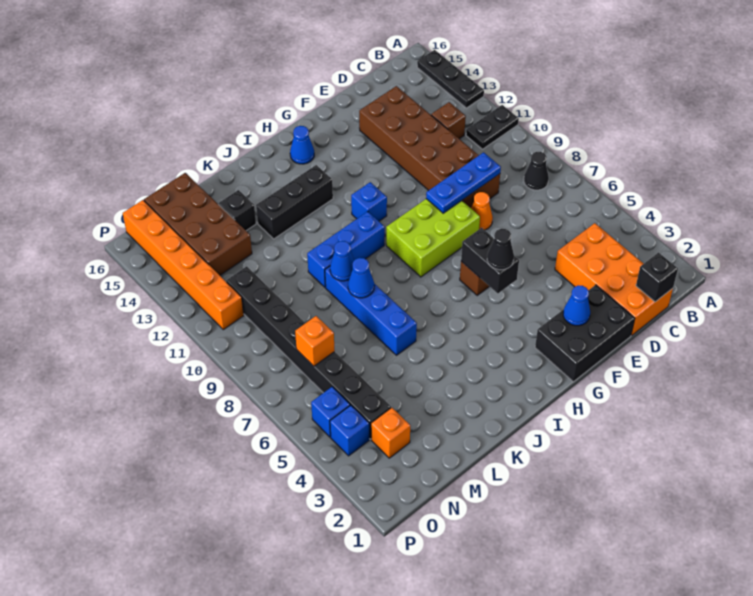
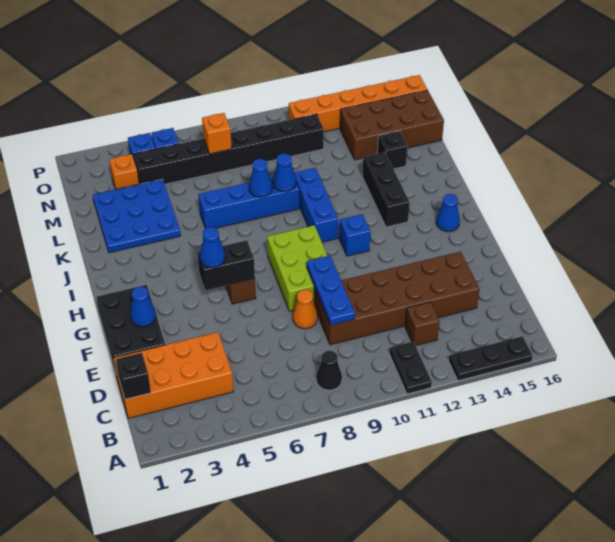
black cone G5 level 3 -> blue cone G5 level 3
none -> blue plate K2:M4 level 1

